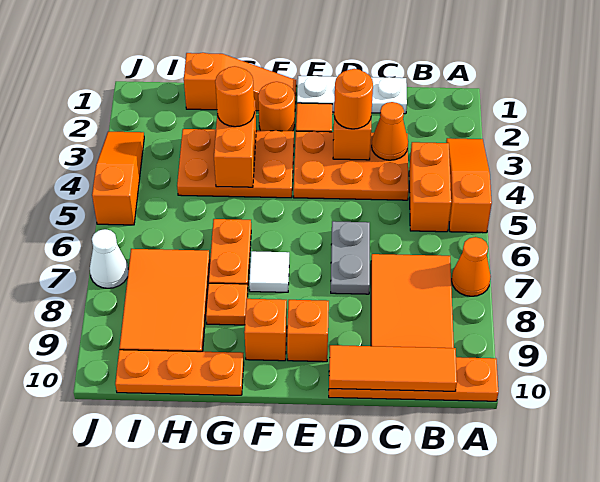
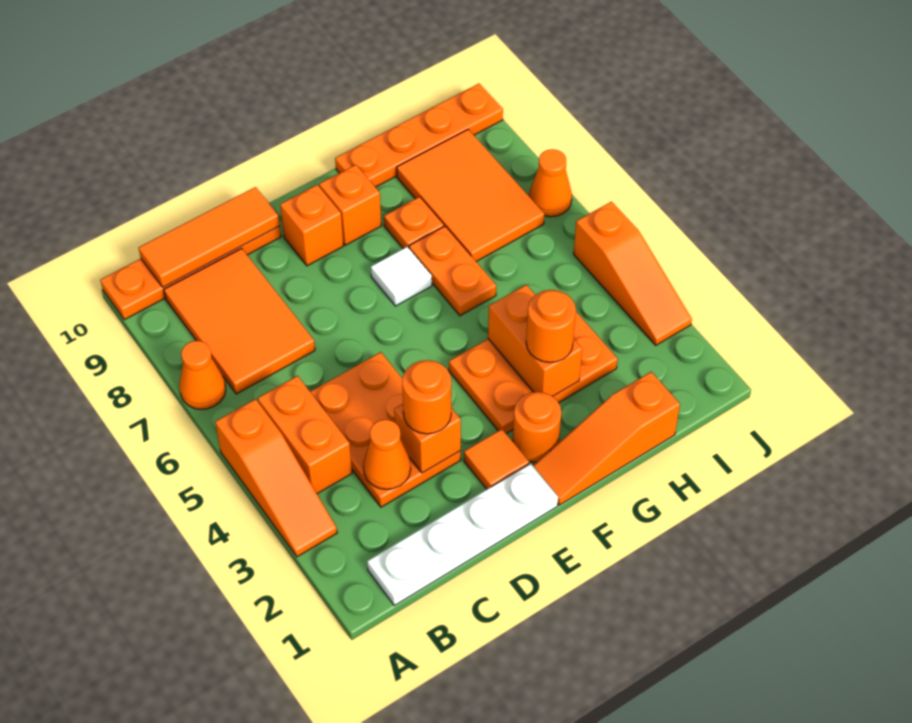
white plate C1:E1 level 1 -> white plate B1:E1 level 1
orange plate C3:E4 level 1 -> orange plate C3:D5 level 1
grey plate D6:D7 level 1 -> none
orange plate G10:I10 level 1 -> orange plate G10:J10 level 1
white cone J7 level 1 -> orange cone J7 level 1

